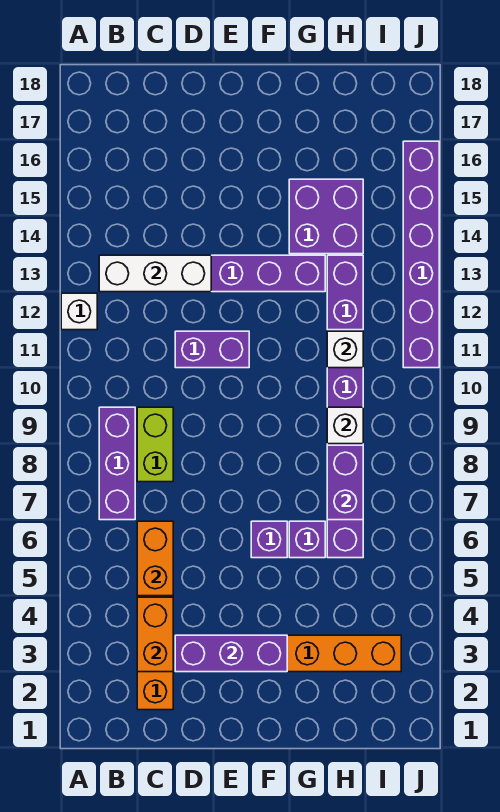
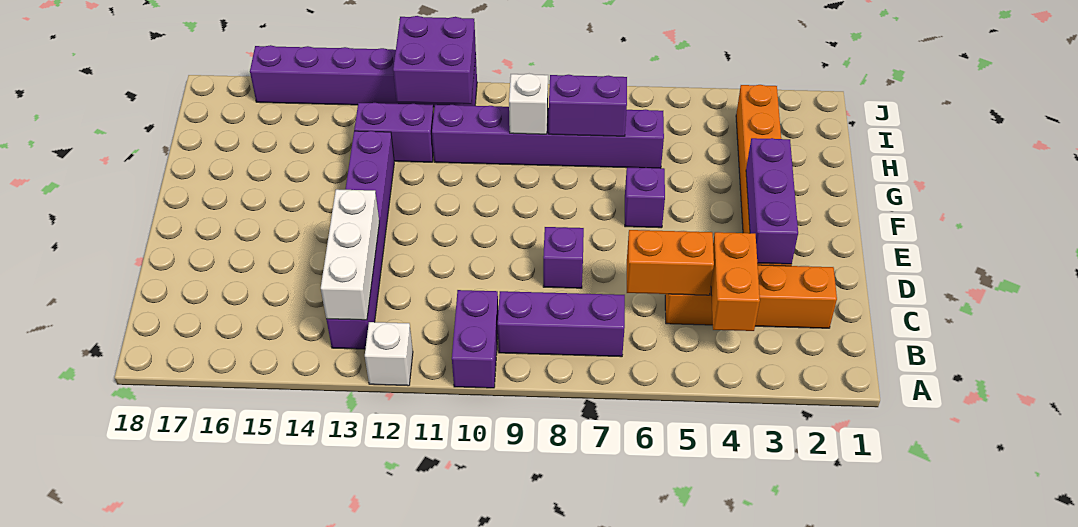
orange brick C3:C4 level 2 -> orange brick B4:C4 level 2
lime brick C8:C9 level 1 -> none
purple brick D11:E11 level 1 -> purple brick A10:B10 level 1
purple brick G6 level 1 -> purple brick D8 level 1
purple brick G14:H15 level 1 -> purple brick I11:J12 level 2
white brick H11 level 2 -> none

